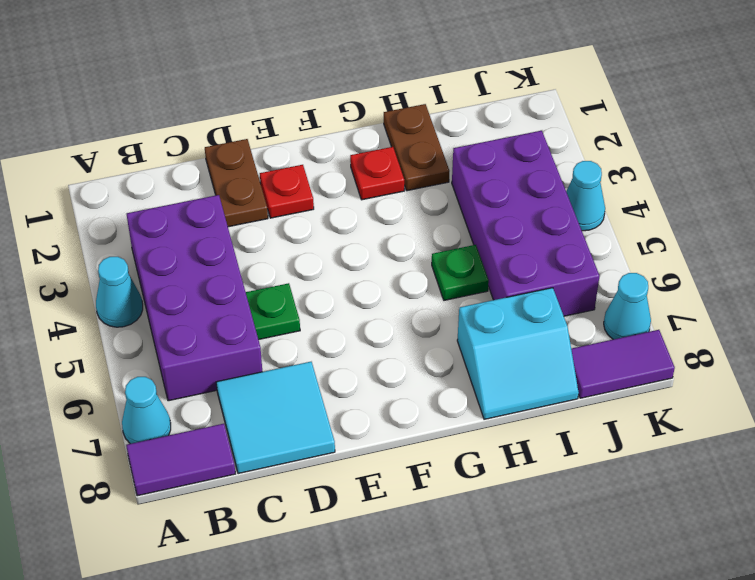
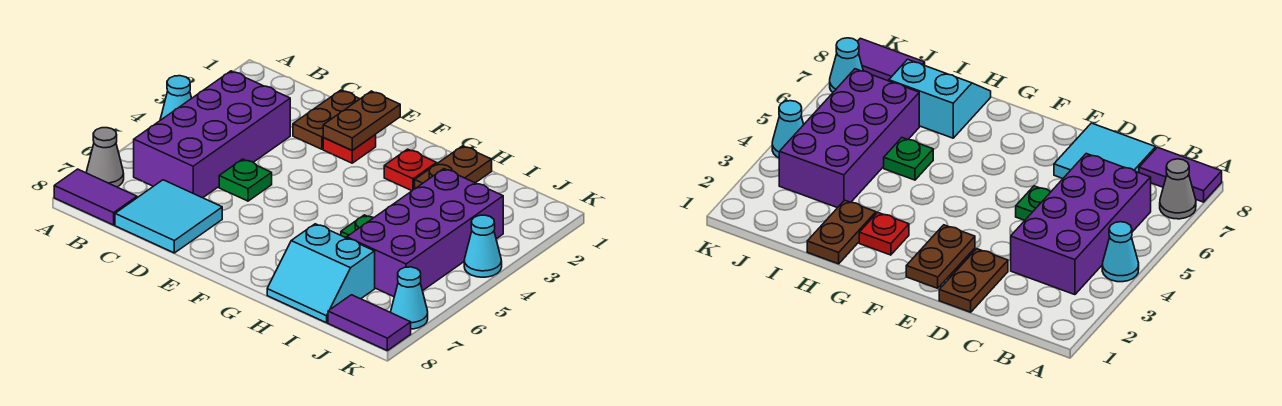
cyan cone A7 level 1 -> grey cone A7 level 1
none -> brown plate E1:E2 level 2

